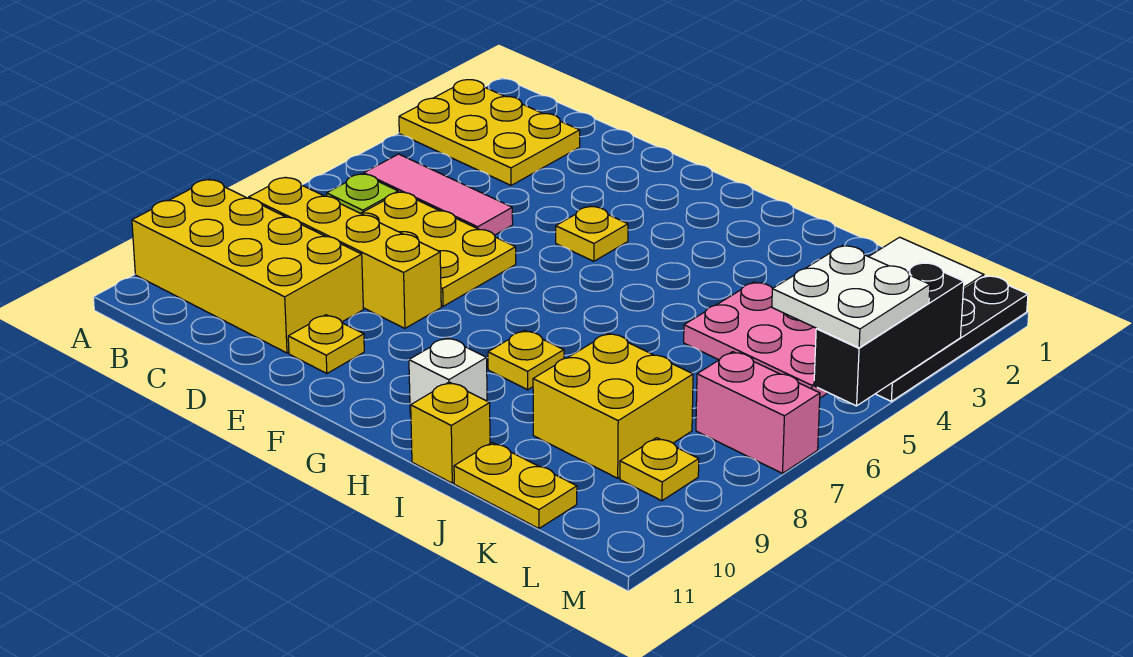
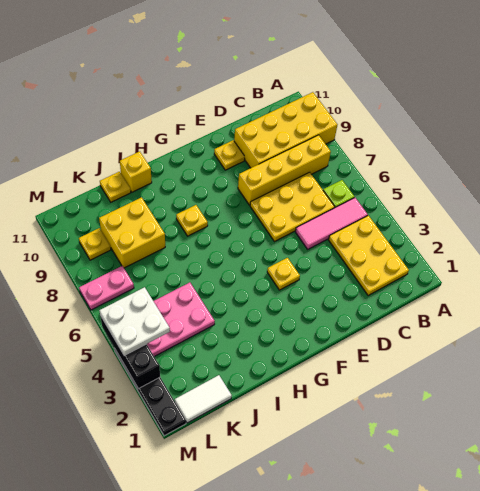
yellow plate A2:C3 level 1 -> yellow plate B2:C4 level 1
white brick H10 level 1 -> none
yellow plate J11:K11 level 1 -> yellow plate J11 level 1
pink brick L7:M7 level 1 -> pink plate L7:M7 level 1

